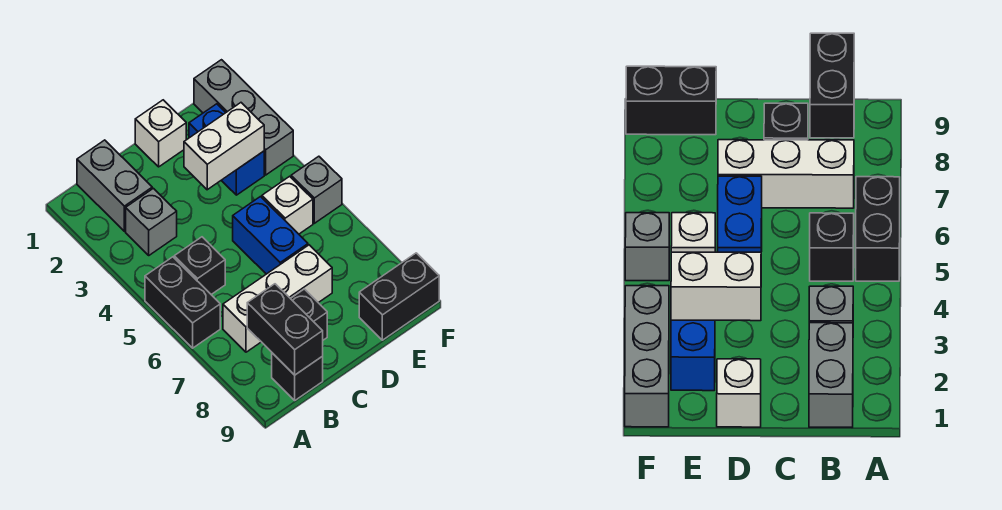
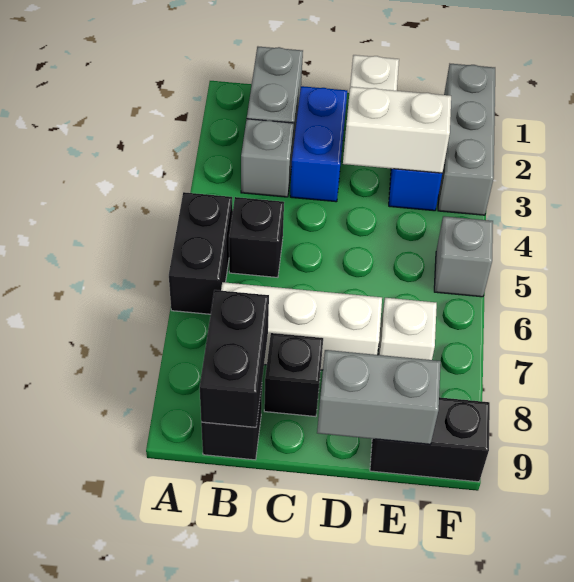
blue brick D5:D6 level 1 -> blue brick C2:C3 level 1
none -> grey brick D9:E9 level 2
white brick E5 level 1 -> white brick E7 level 1

